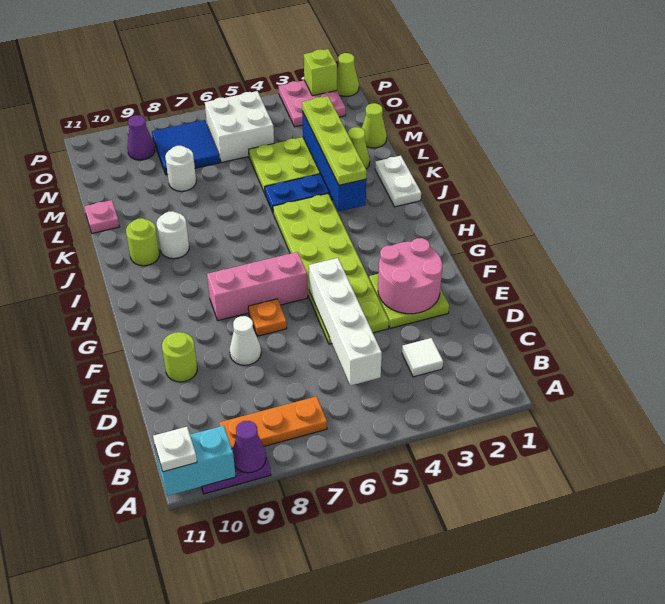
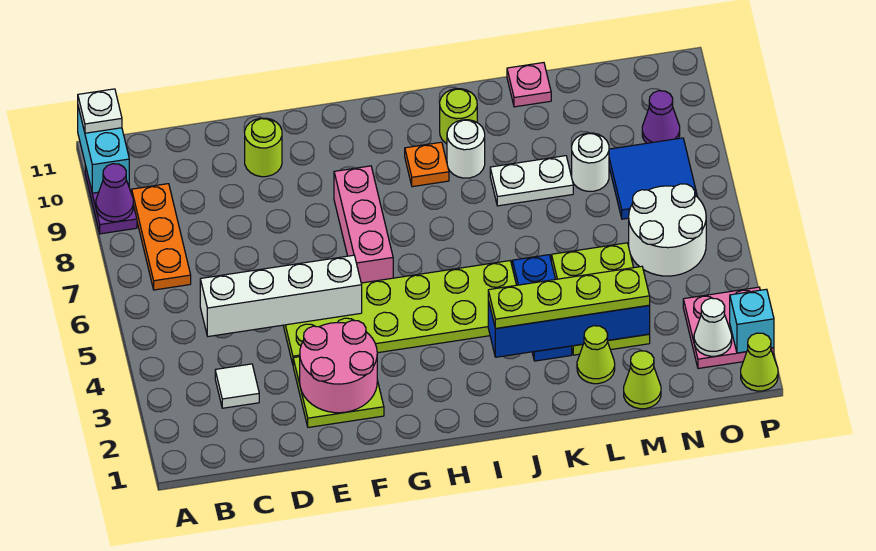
white cone E8 level 1 -> white cone O2 level 2
orange plate F7 level 1 -> orange plate I9 level 1
white plate J1:K1 level 1 -> white plate K8:L8 level 1
white brick N5:O6 level 1 -> white round brick N5:O6 level 1
lime brick P2 level 2 -> cyan brick P2 level 2

